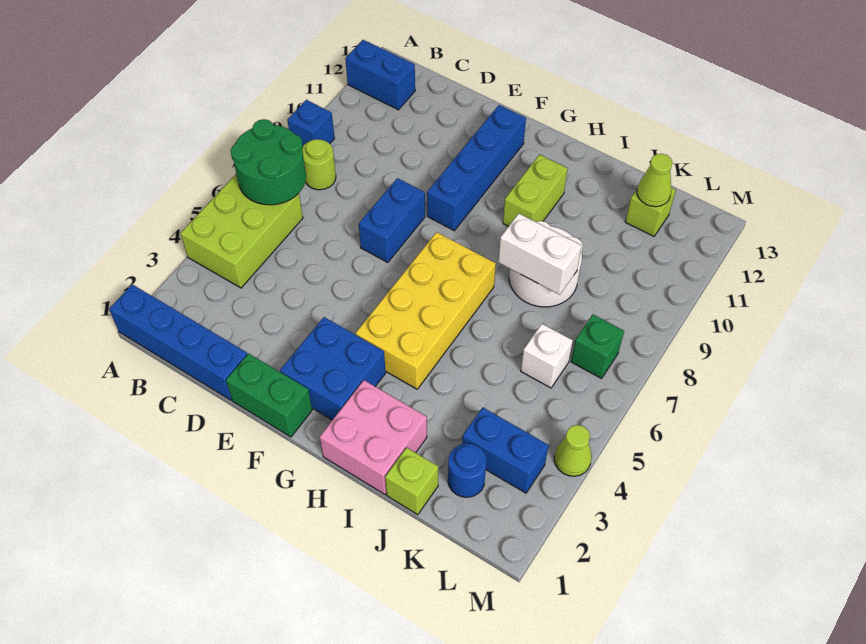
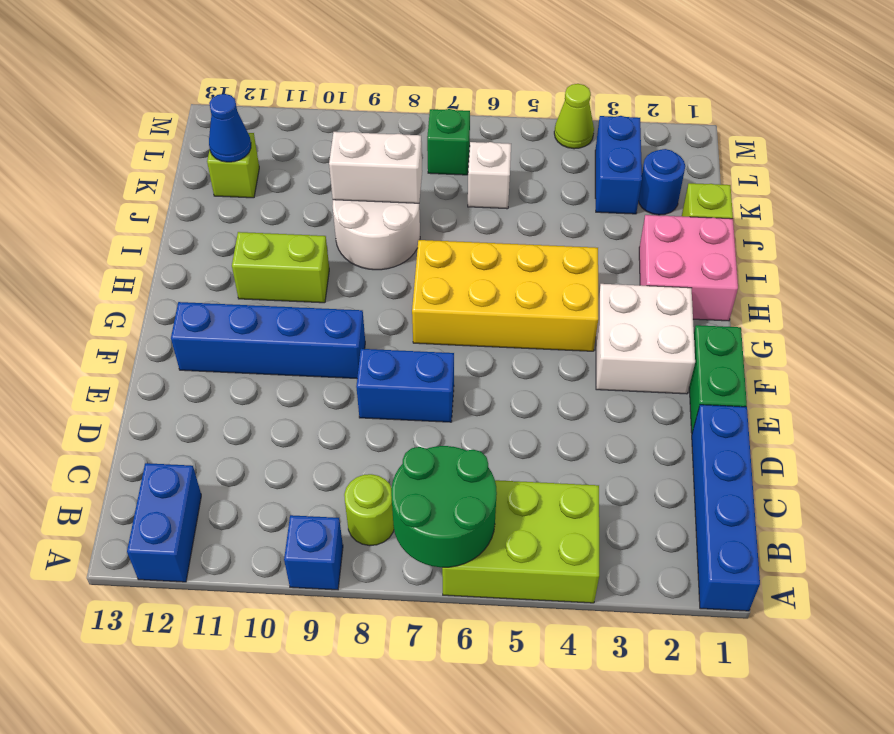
blue brick F2:G3 level 1 -> white brick F2:G3 level 1
white brick I8:J8 level 2 -> white brick J8:J9 level 2
lime cone K12 level 2 -> blue cone K12 level 2

